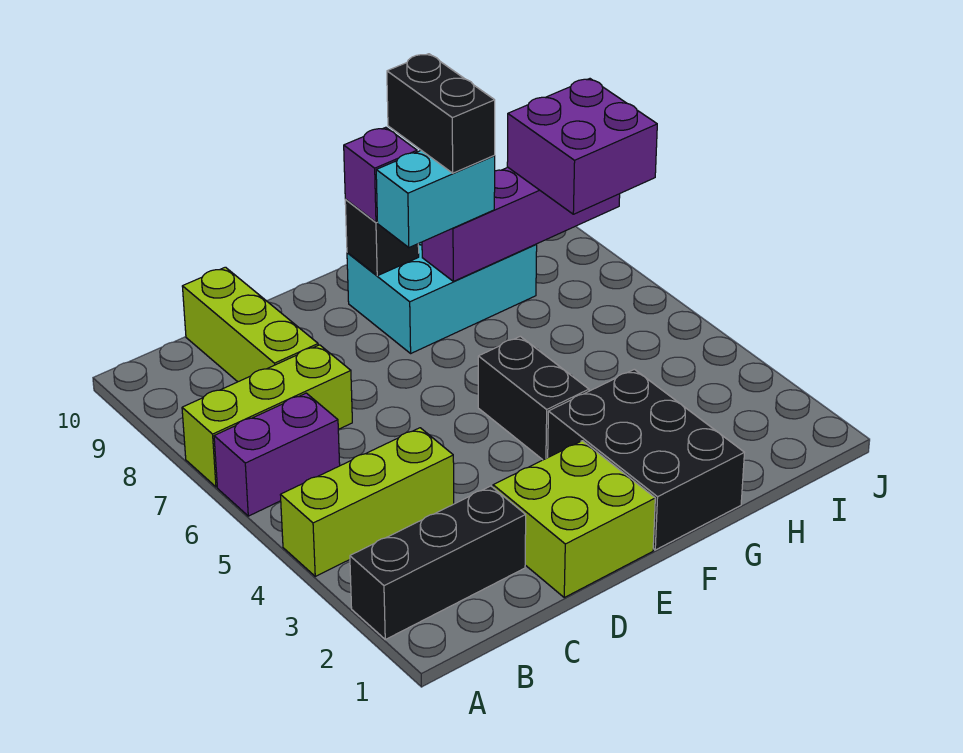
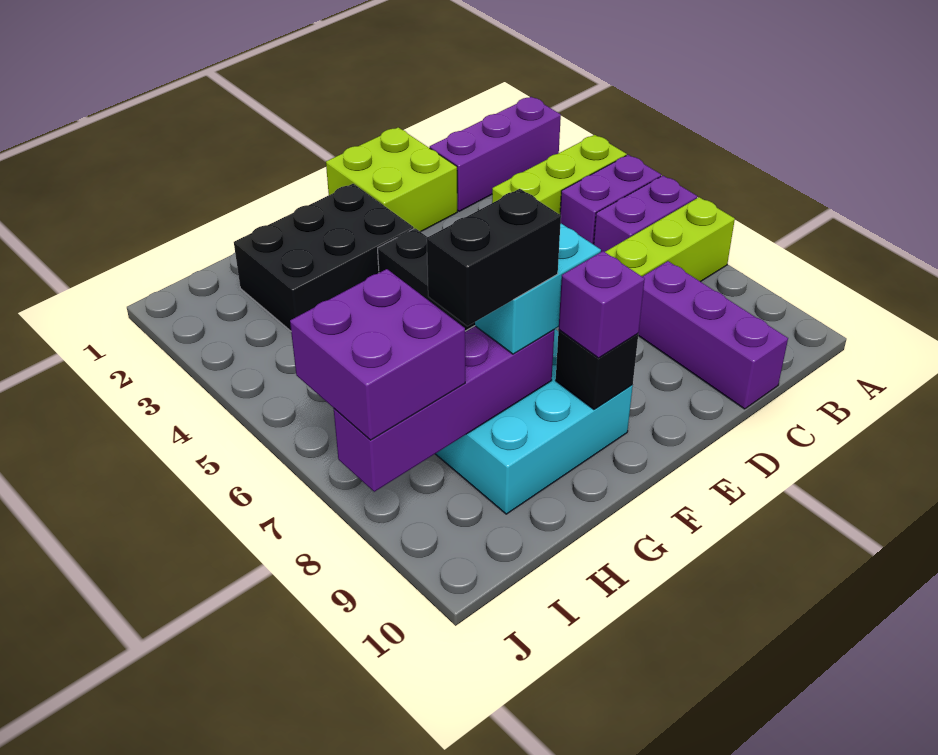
black brick A2:C2 level 1 -> purple brick A2:C2 level 1
none -> purple brick A5:B5 level 1
lime brick C8:C10 level 1 -> purple brick C8:C10 level 1
black brick F1:G3 level 1 -> black brick F2:H3 level 1
black brick G8:G9 level 4 -> black brick G8:H8 level 4

